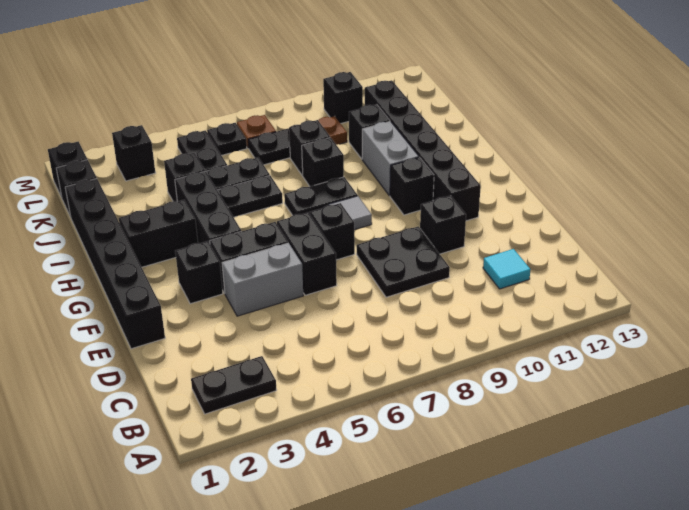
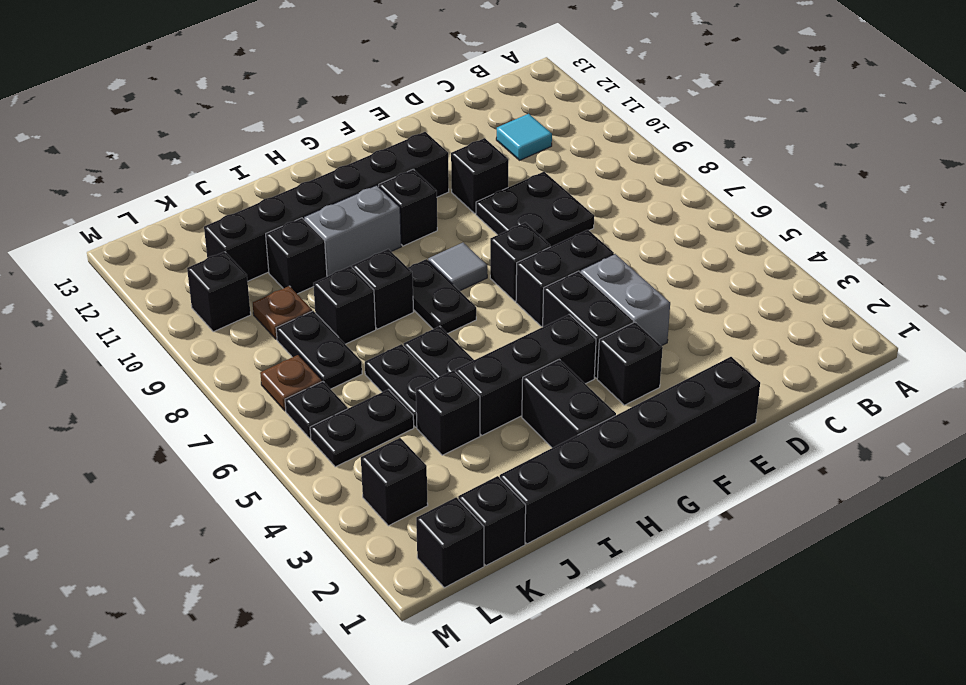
black plate B2:B3 level 1 -> none

